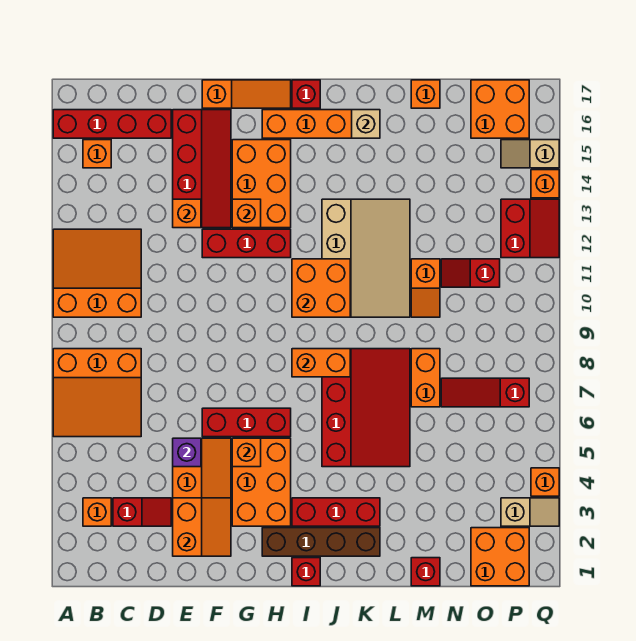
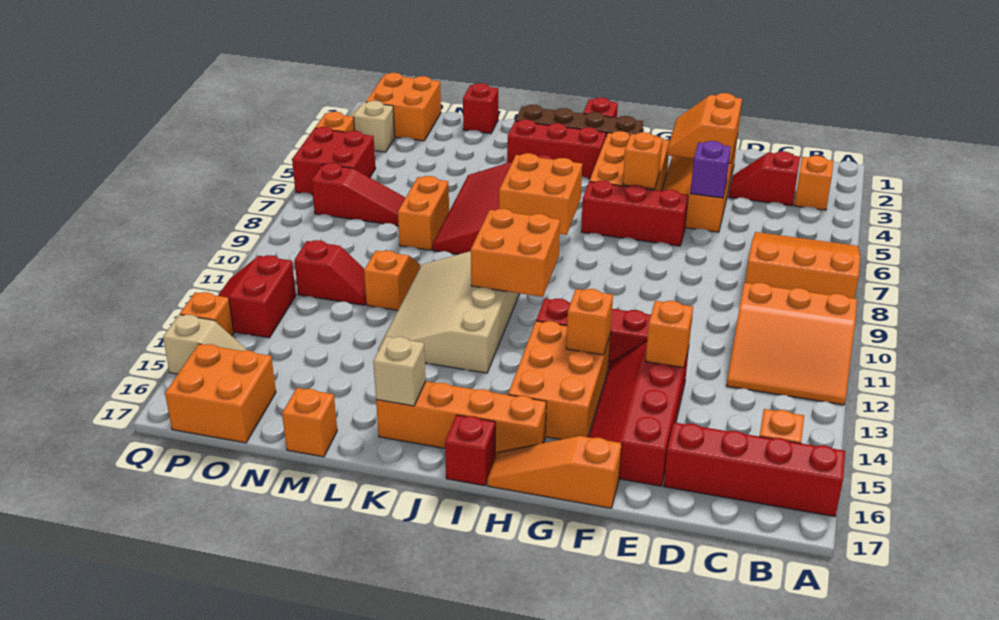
orange brick I8:J8 level 2 -> orange brick I7:J8 level 2
none -> red brick P5:Q6 level 1

